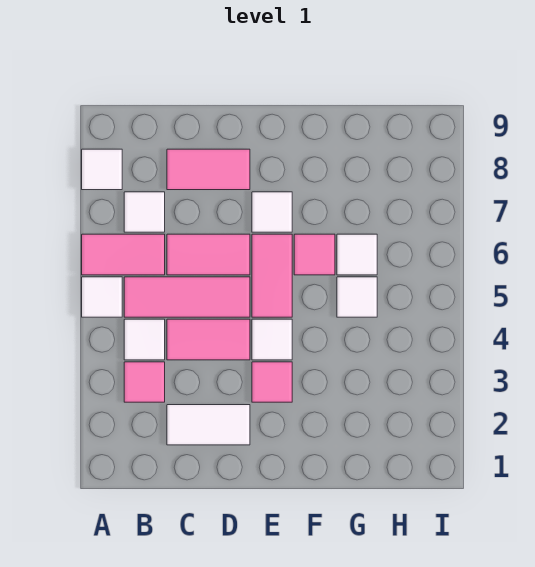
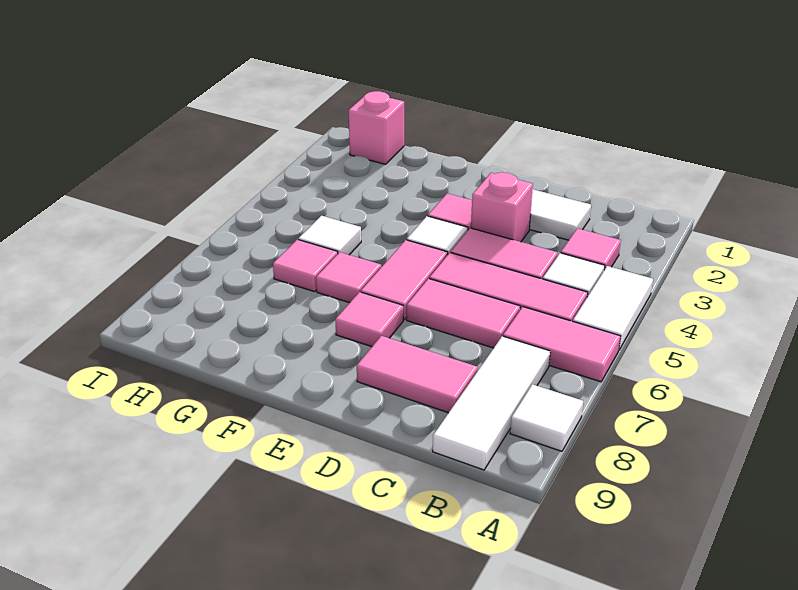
white tile A5 level 1 -> white tile A4:A5 level 1
white tile B7 level 1 -> white tile B7:B9 level 1
none -> pink brick D3 level 1
white tile E7 level 1 -> pink tile E7 level 1
white tile G6 level 1 -> pink tile G6 level 1
none -> pink brick H1 level 1

